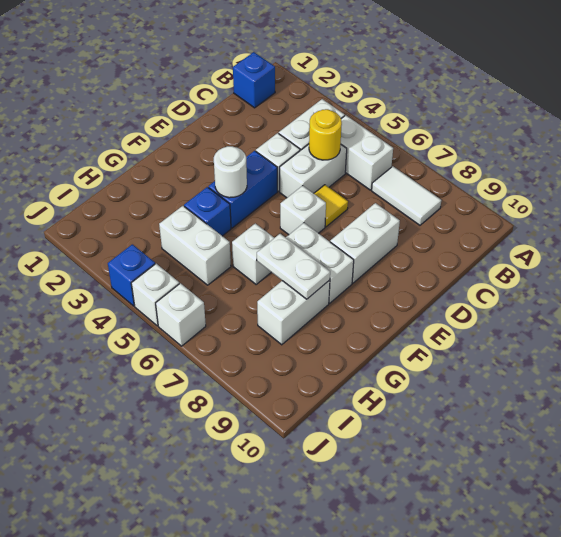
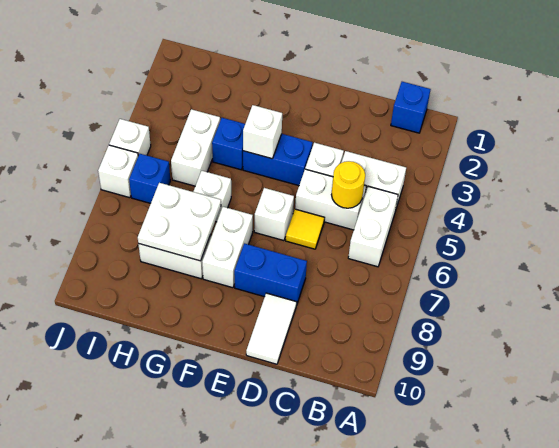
white tile B7:B8 level 1 -> white tile D9:D10 level 1
white brick D8:E8 level 1 -> blue brick D8:E8 level 1
white round brick F4 level 2 -> white brick F4 level 2
white plate G7:G8 level 2 -> white plate G7:H8 level 2
blue brick J4 level 1 -> blue brick I6 level 1

